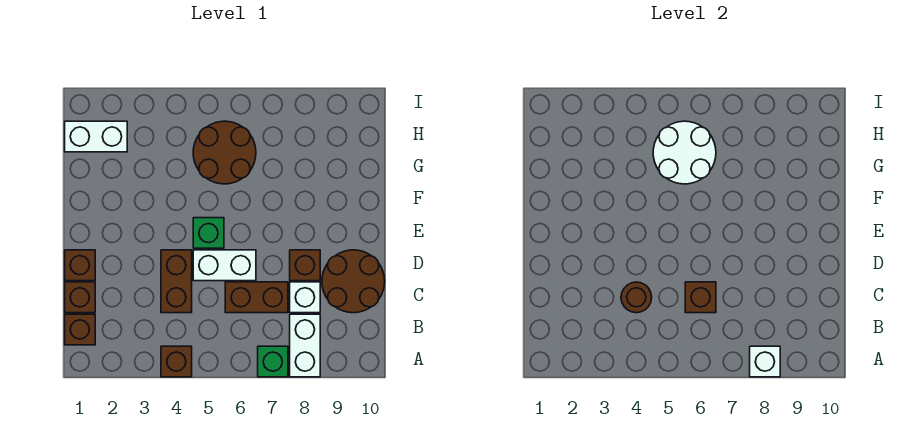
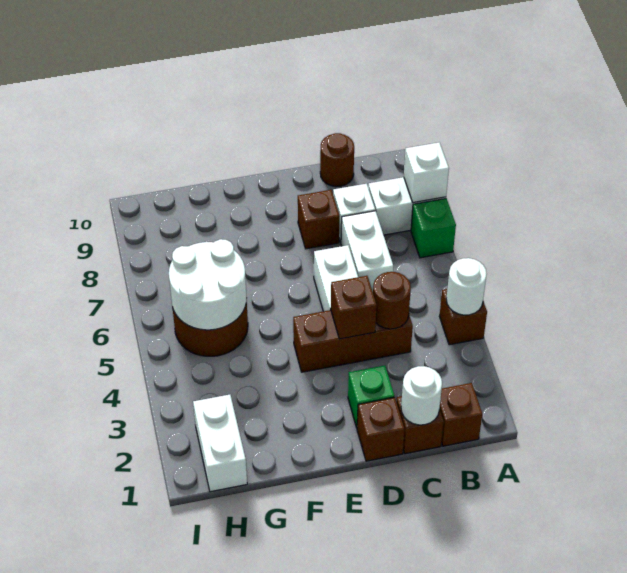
none -> white round brick A4 level 2
none -> white round brick C1 level 2
brown brick C4:D4 level 1 -> brown brick C4:E4 level 1
brown brick C6:C7 level 1 -> white brick C6:C7 level 1
brown brick C6 level 2 -> brown brick D4 level 2
brown round brick C9:D10 level 1 -> brown round brick C10 level 1
green brick E5 level 1 -> green brick D2 level 1

